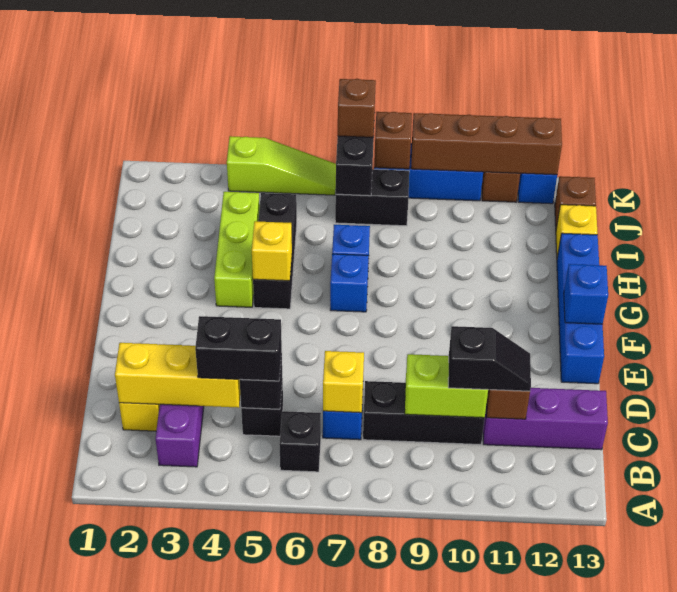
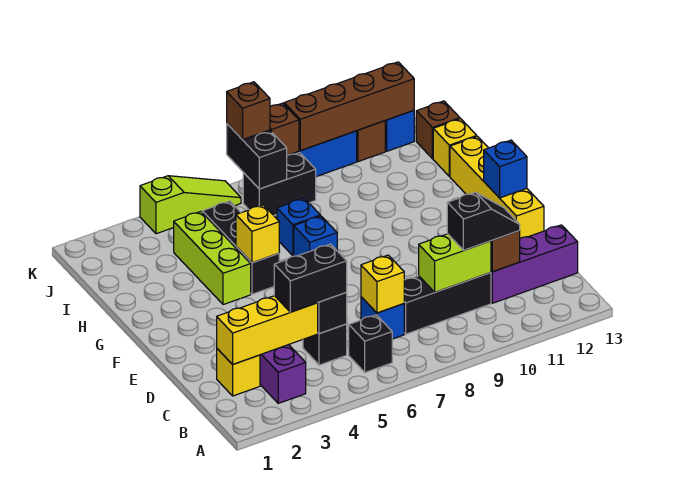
blue brick E13:H13 level 1 -> yellow brick E13:H13 level 1

